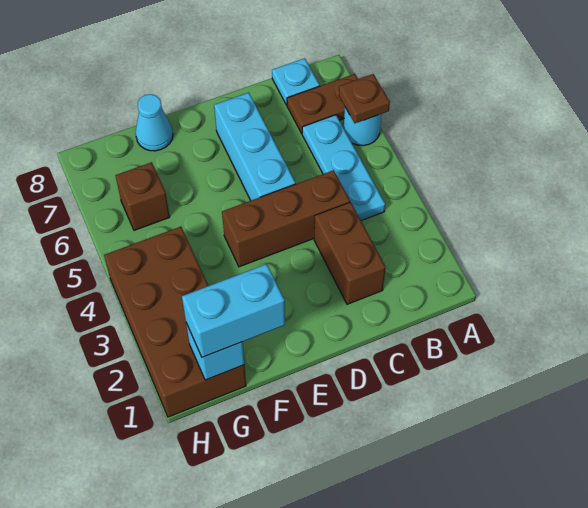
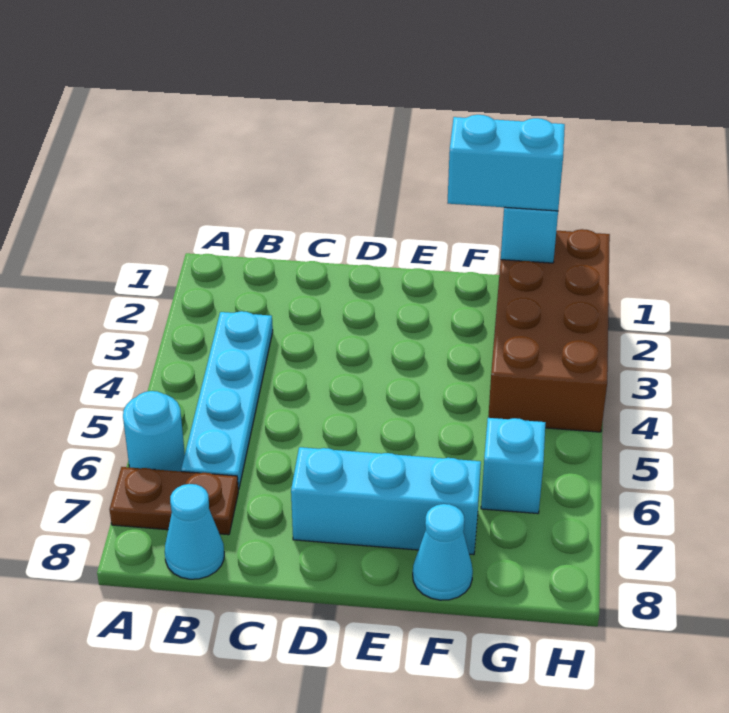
brown plate A6 level 2 -> none
cyan plate B4:B6 level 1 -> cyan plate B3:B6 level 1
cyan plate B8 level 1 -> cyan cone B8 level 1
brown brick C2:C3 level 1 -> none
brown brick C4:E4 level 1 -> none
cyan brick D5:D7 level 1 -> cyan brick D7:F7 level 1
brown brick G6 level 1 -> cyan brick G6 level 1

